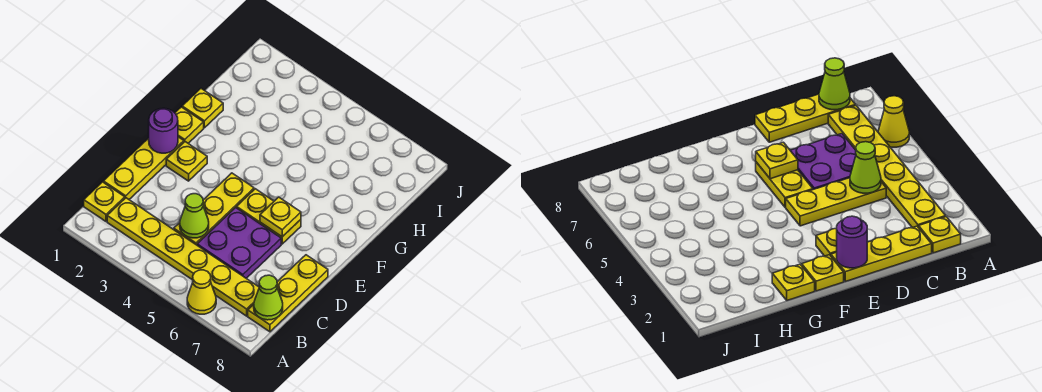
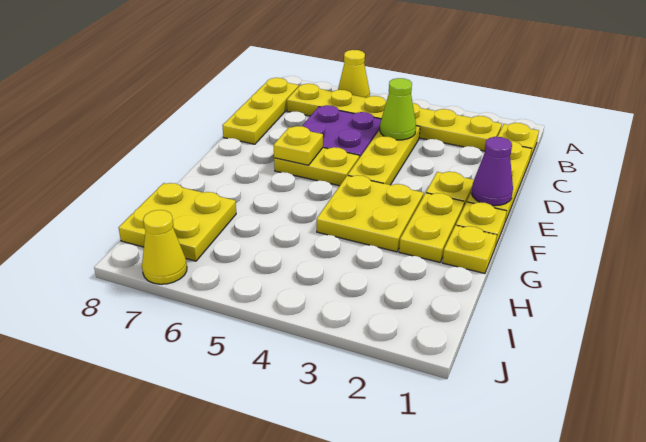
lime cone B8 level 2 -> none
purple round brick E1 level 2 -> purple cone E1 level 2
none -> yellow plate F2:G2 level 1
none -> yellow plate F3:G4 level 1
none -> yellow plate H7:I8 level 1
none -> yellow cone J7 level 1

